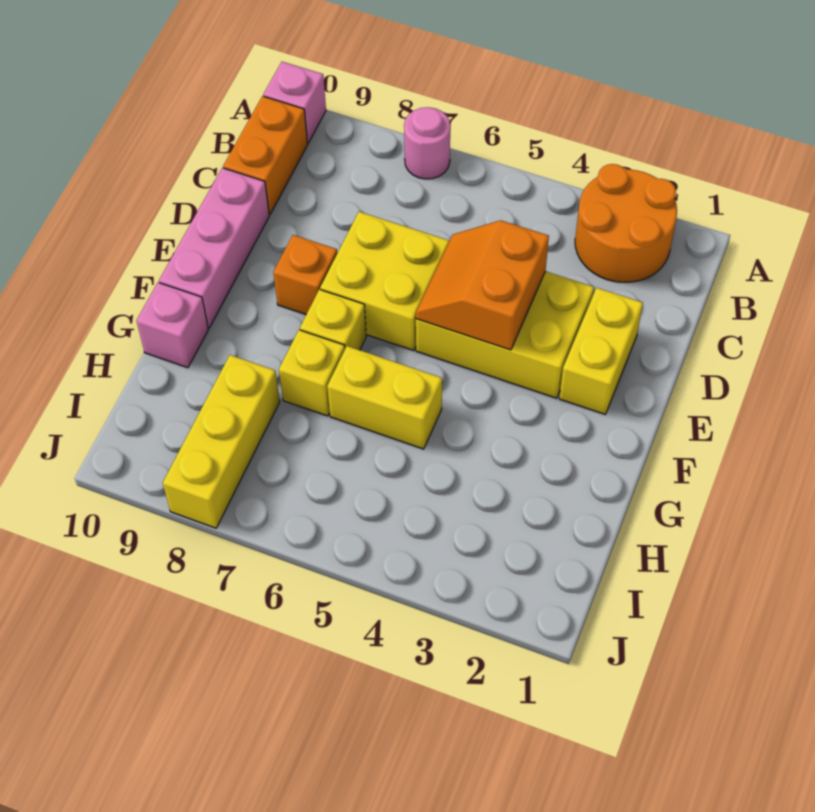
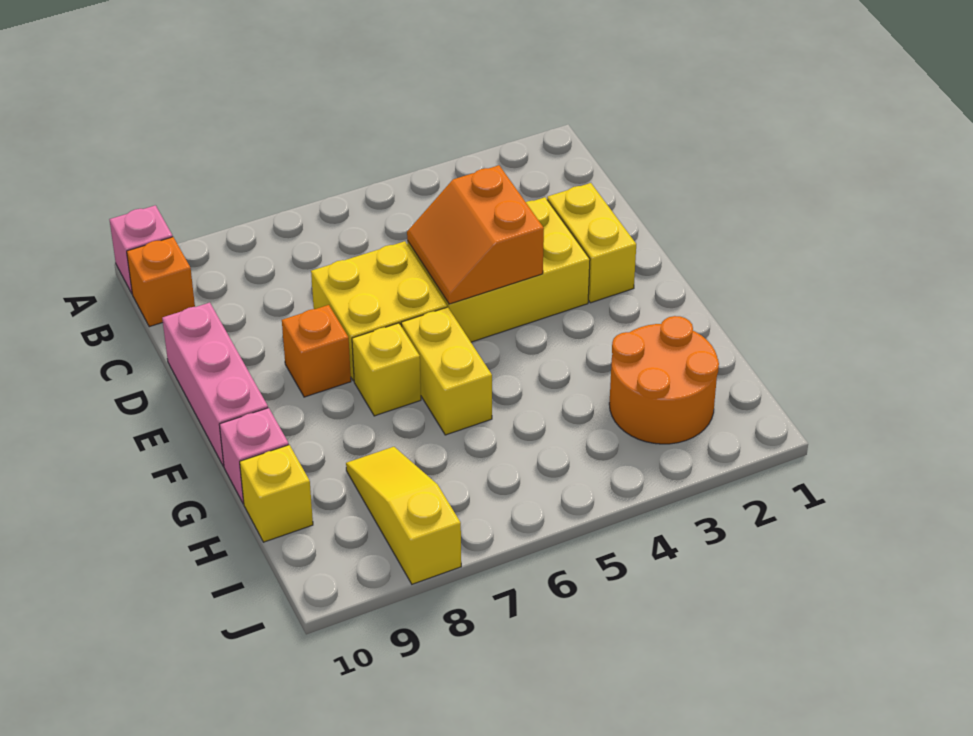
orange round brick A2:B3 level 1 -> orange round brick H2:I3 level 1
pink round brick A7 level 1 -> none
orange brick B10:C10 level 1 -> orange brick B10 level 1
yellow brick G5:G6 level 1 -> yellow brick F6:G6 level 1
yellow brick G7 level 1 -> yellow brick H10 level 1
yellow brick H8:J8 level 1 -> yellow slope H8:J8 level 1 top J

